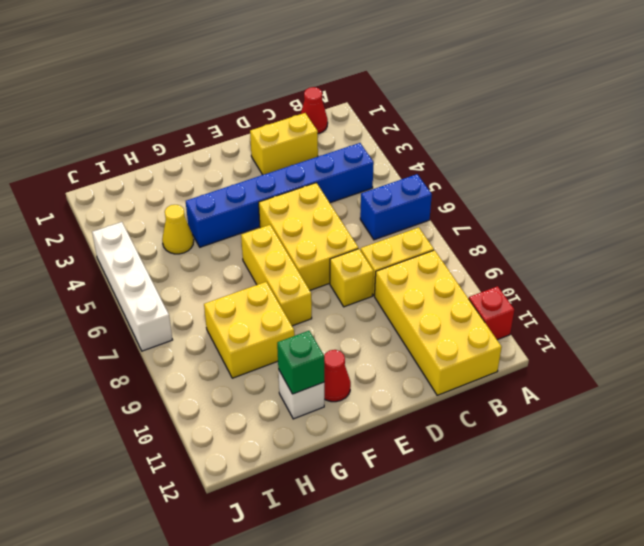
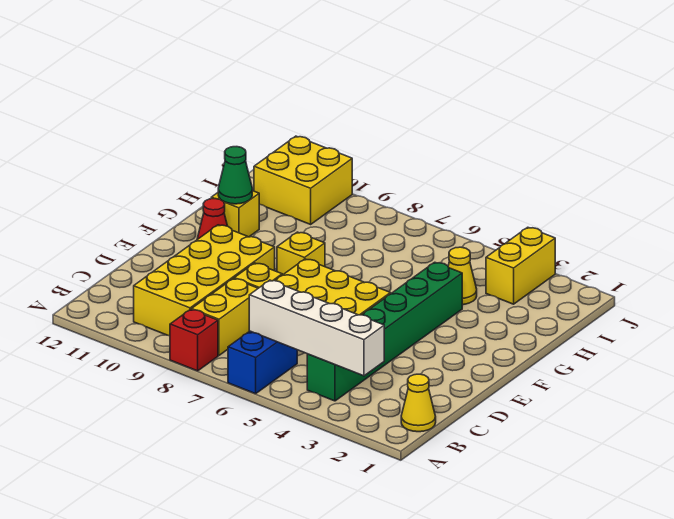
red brick A11 level 1 -> red brick A8 level 1
red cone B1 level 1 -> yellow cone B1 level 1
blue brick B4:G4 level 1 -> green brick B4:G4 level 1
yellow brick B9:C12 level 1 -> yellow brick B9:E10 level 1
yellow brick C2:D2 level 1 -> yellow brick I3:J3 level 1
yellow brick F6:F8 level 1 -> yellow brick F8 level 1
yellow brick G8:H9 level 1 -> yellow brick I10:J11 level 1
white brick G11 level 1 -> yellow brick G11 level 1
green brick G11 level 2 -> green cone G11 level 2
white brick J4:J7 level 1 -> white brick B3:B6 level 2

